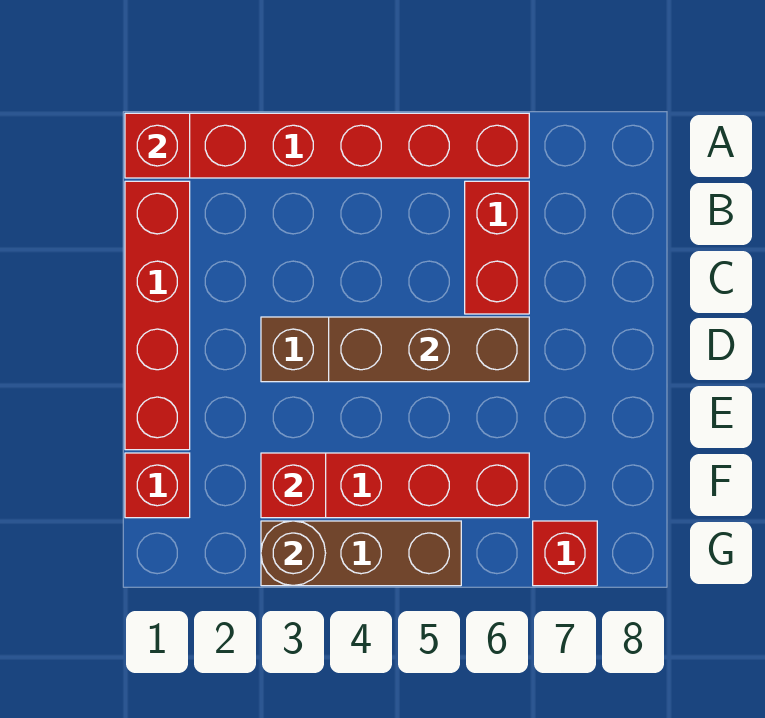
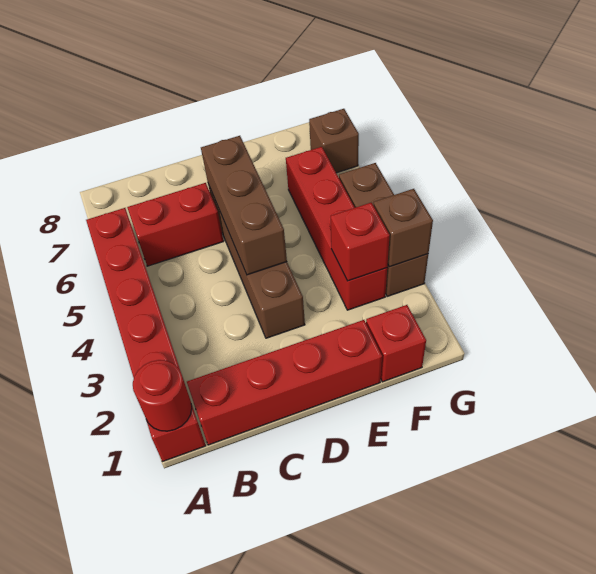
red brick A1 level 2 -> red round brick A1 level 2
brown round brick G3 level 2 -> brown brick G3 level 2
red brick G7 level 1 -> brown brick G7 level 1

